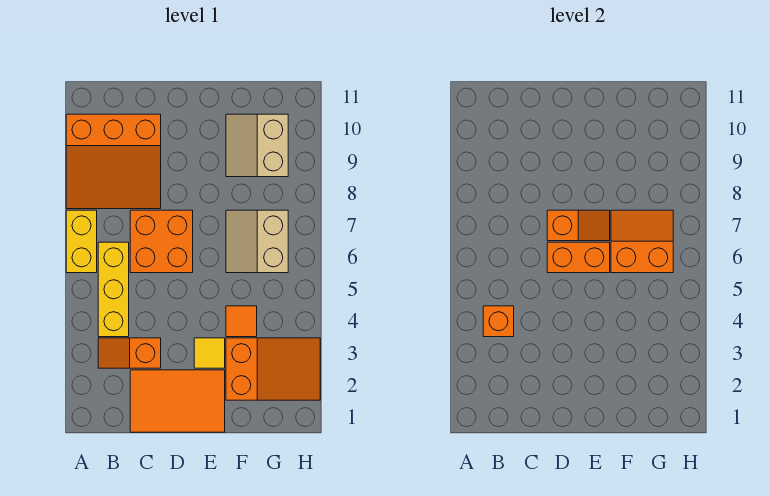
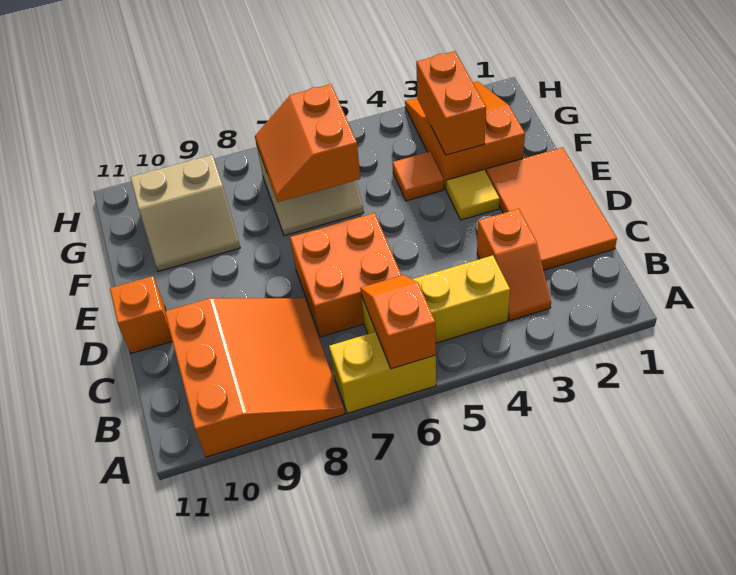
orange brick B4 level 2 -> orange brick D11 level 1
orange brick D6:E6 level 2 -> orange brick F3:G3 level 2
orange slope D7:E7 level 2 top D -> orange slope A6:B6 level 2 top A

